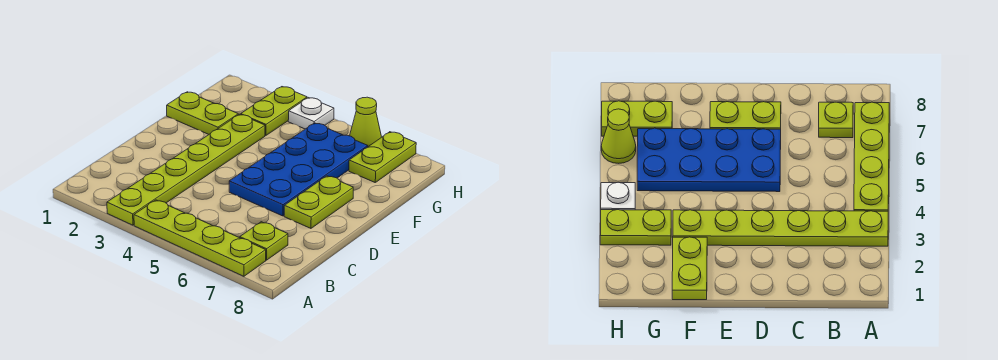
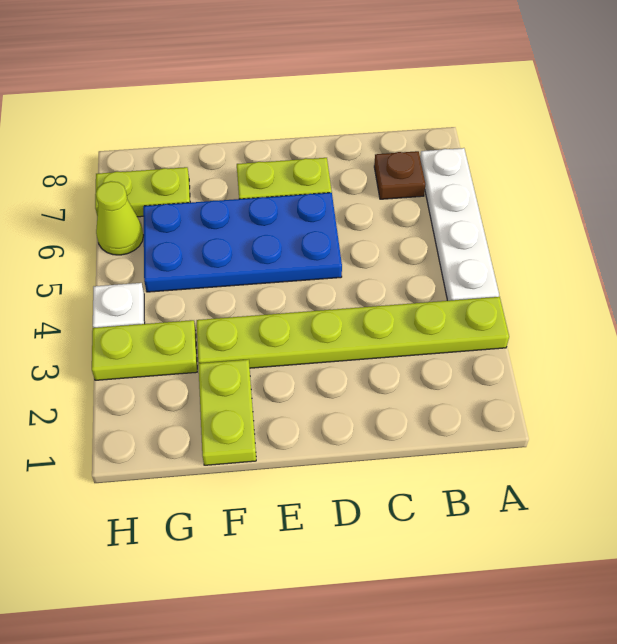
lime plate A4:A7 level 1 -> white plate A4:A7 level 1
lime plate B7 level 1 -> brown plate B7 level 1

